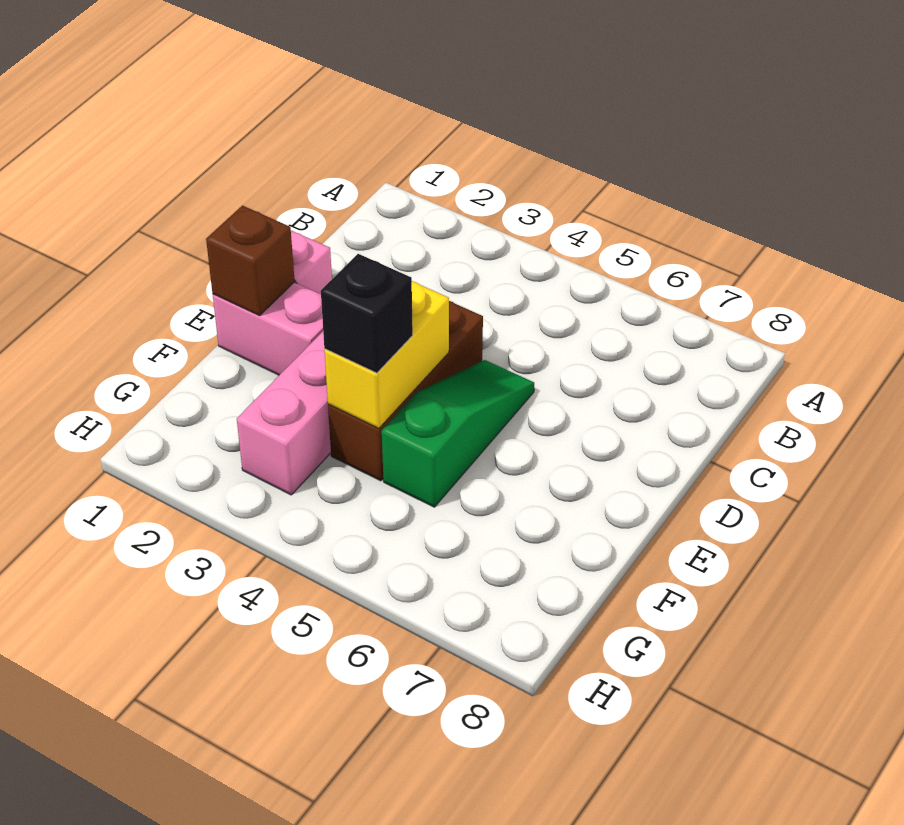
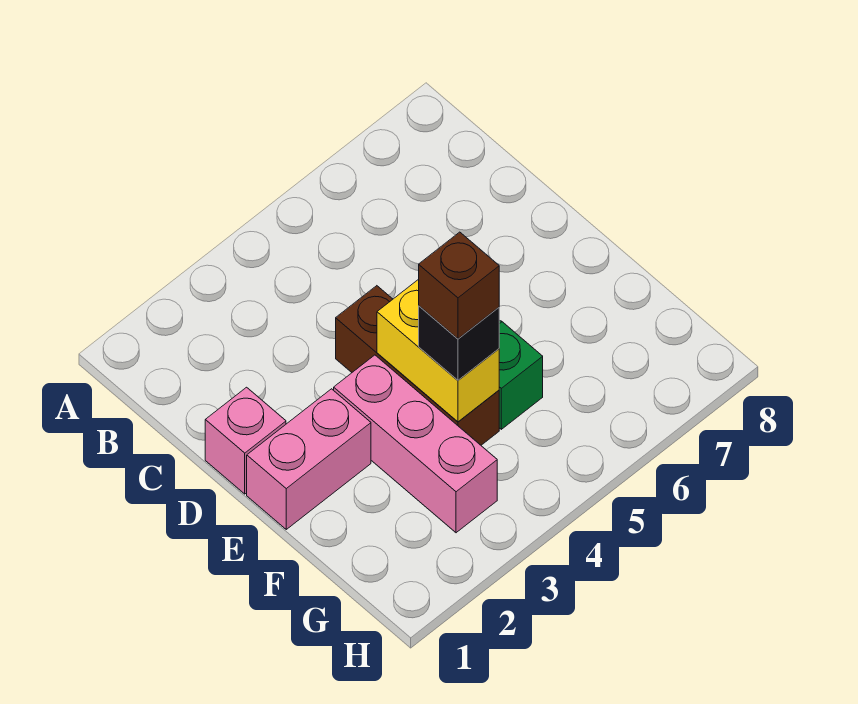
brown brick E1 level 2 -> brown brick F4 level 4

